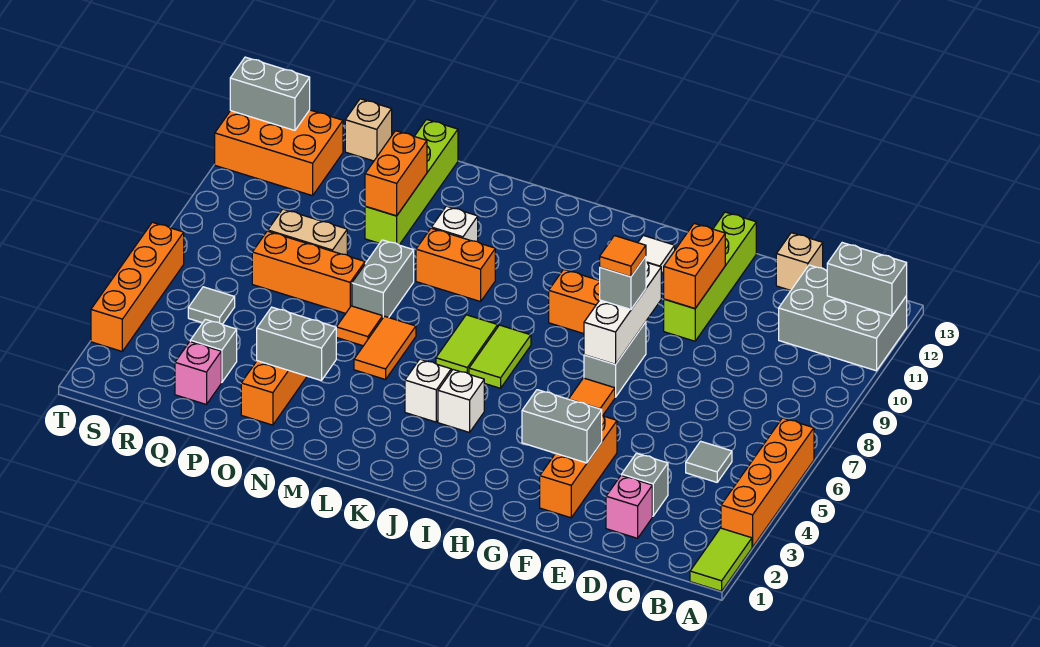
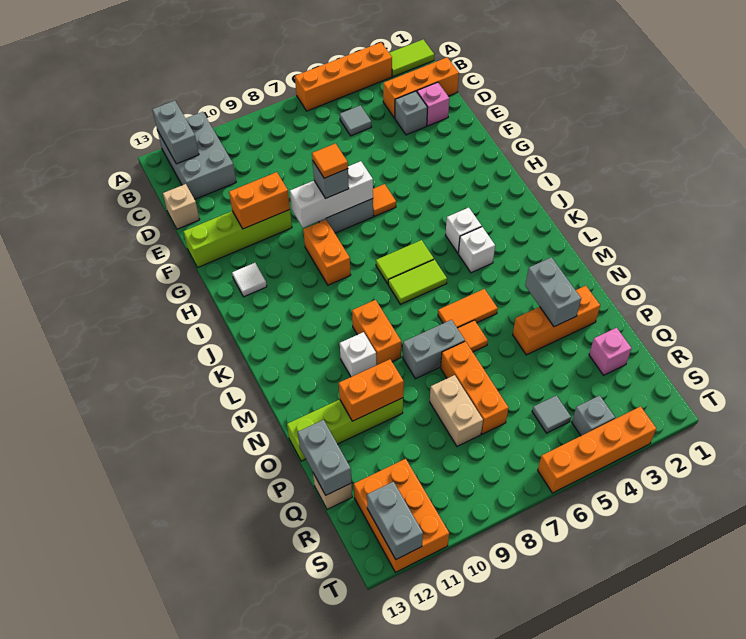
orange brick F2:F4 level 1 -> orange brick C1:C3 level 1
grey brick F3:G3 level 2 -> grey brick P13:Q13 level 2
grey brick Q3 level 1 -> grey brick S4 level 1

